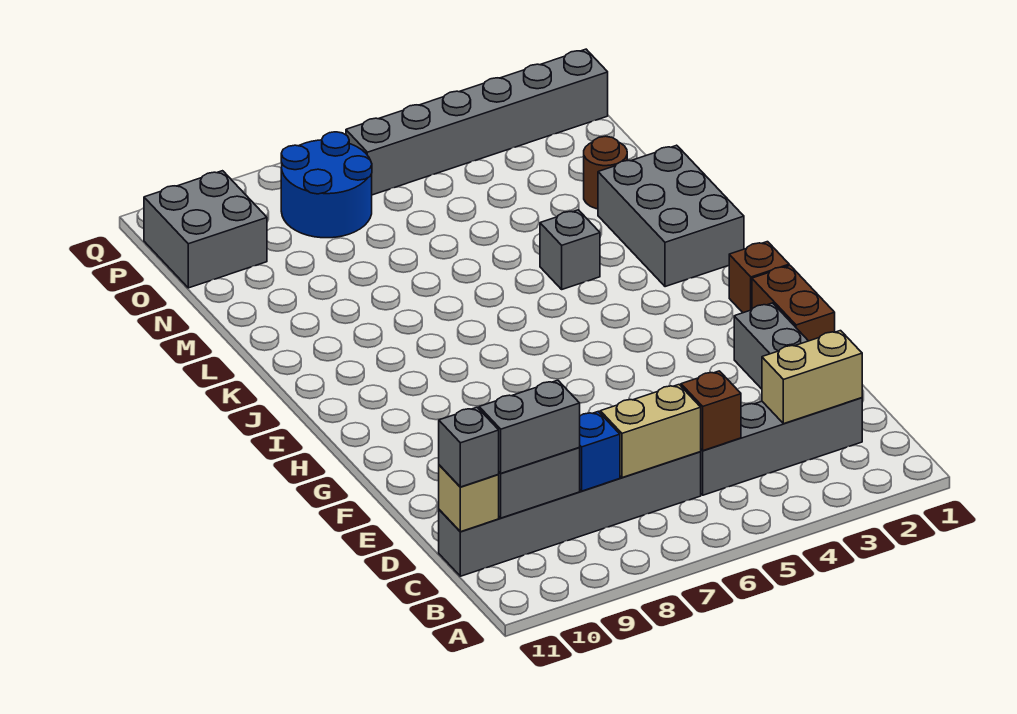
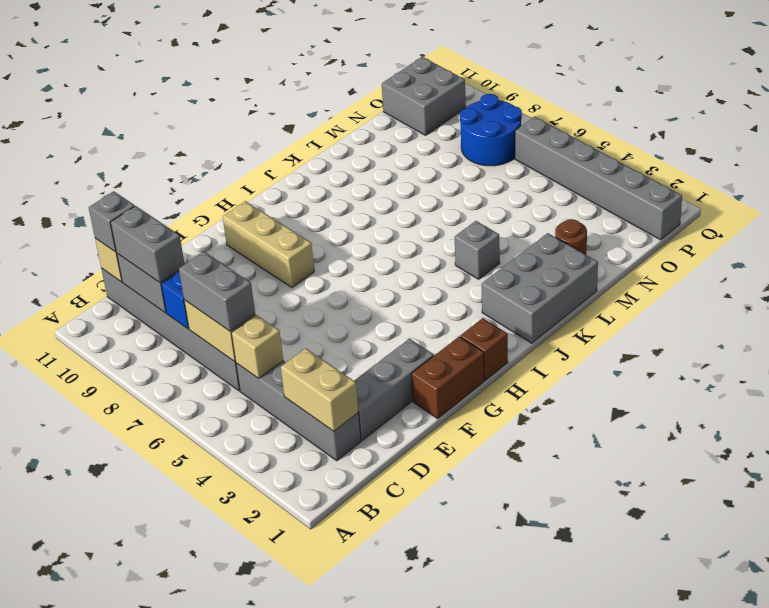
brown brick C5 level 2 -> tan brick C5 level 2
none -> grey brick C6:C7 level 3
none -> tan brick G8:G10 level 1

